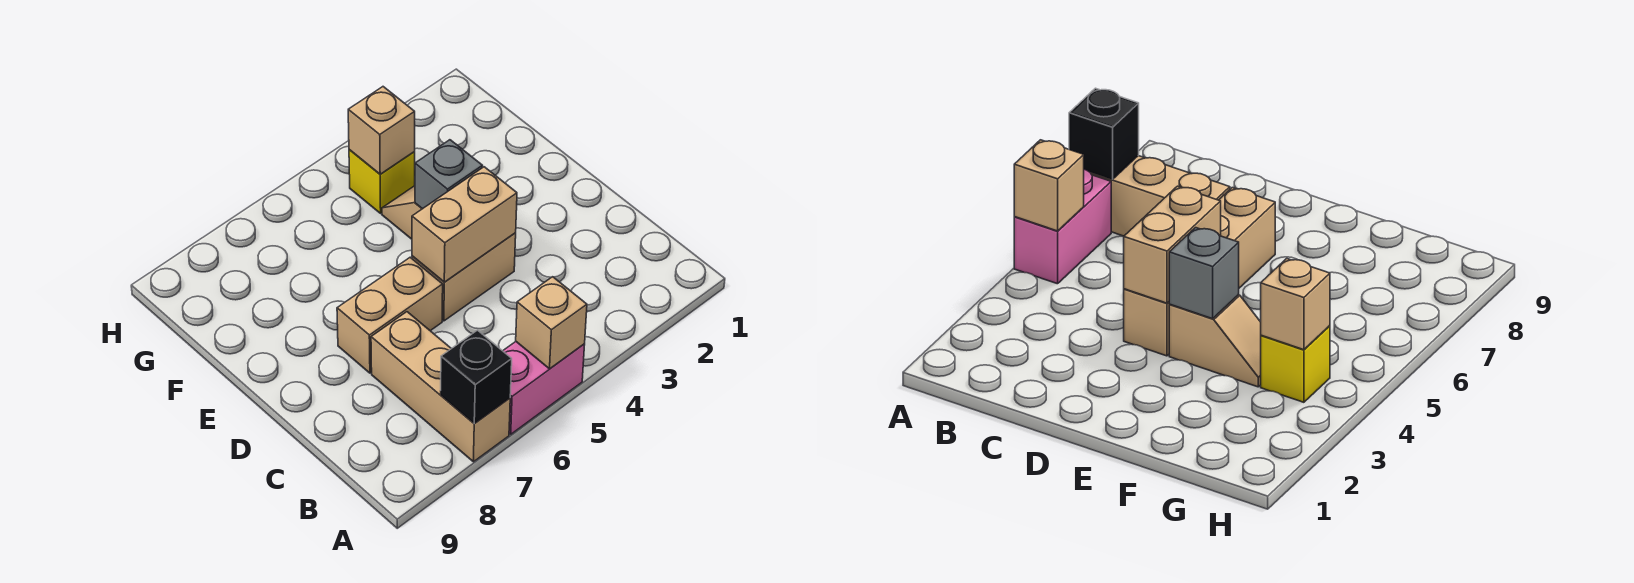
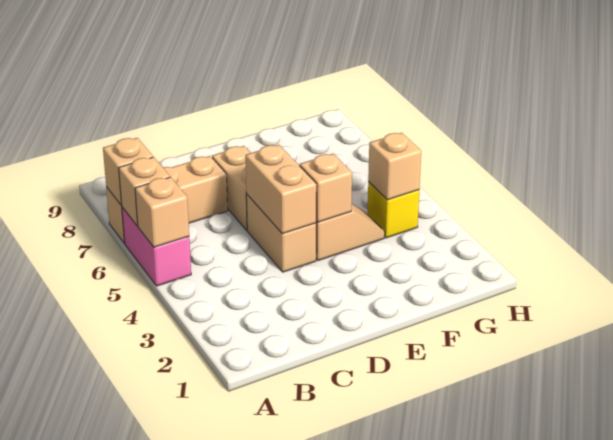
none -> tan brick A6 level 2
black brick A7 level 2 -> tan brick A7 level 2
grey brick E4 level 2 -> tan brick E4 level 2

